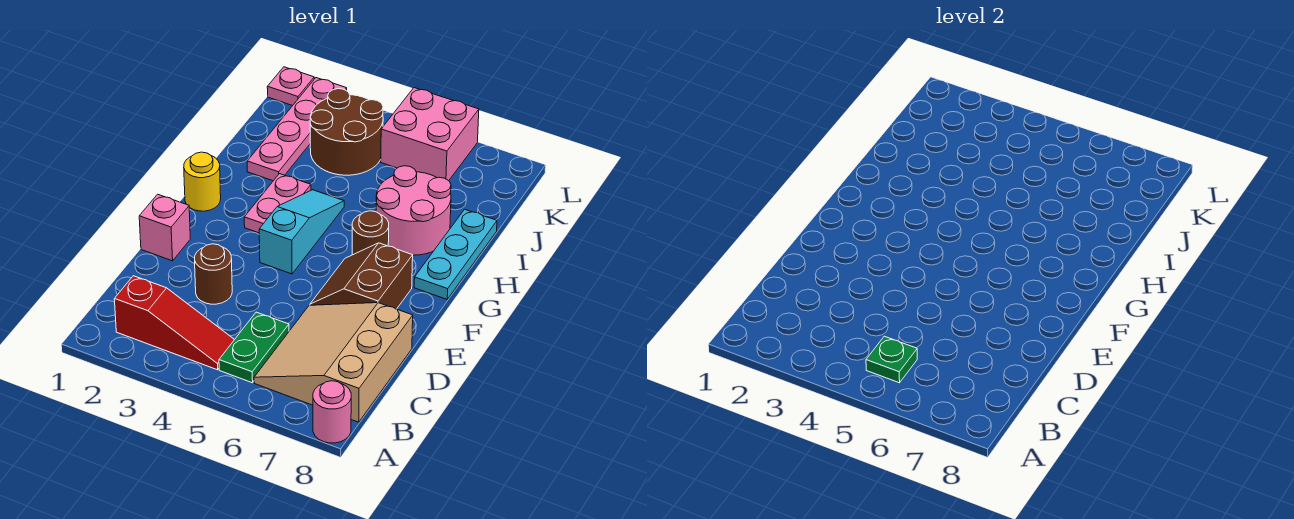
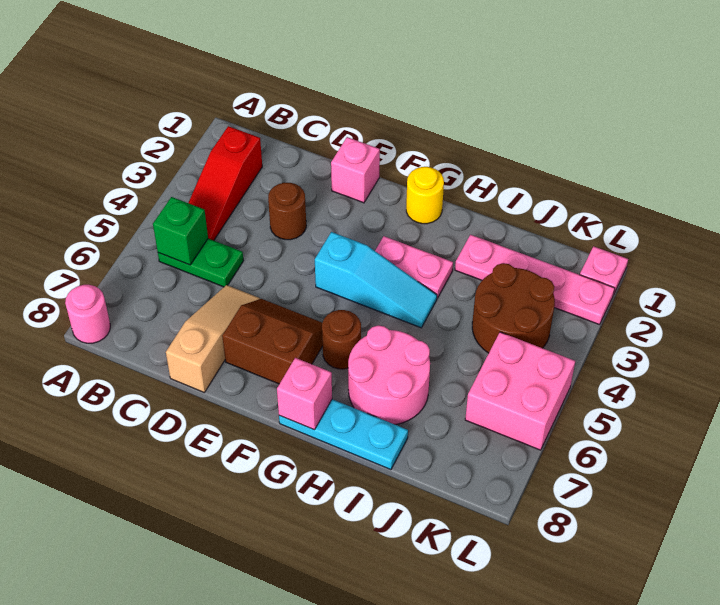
green plate B5 level 2 -> green brick B5 level 2
tan slope B6:D8 level 1 top 8 -> tan slope D6:D8 level 1 top 8
none -> pink brick G8 level 2

